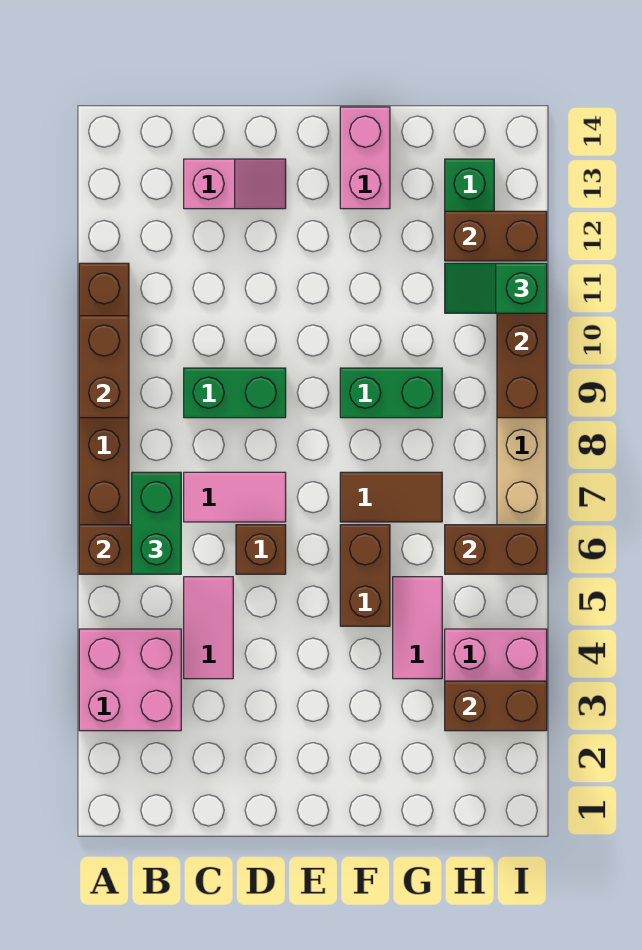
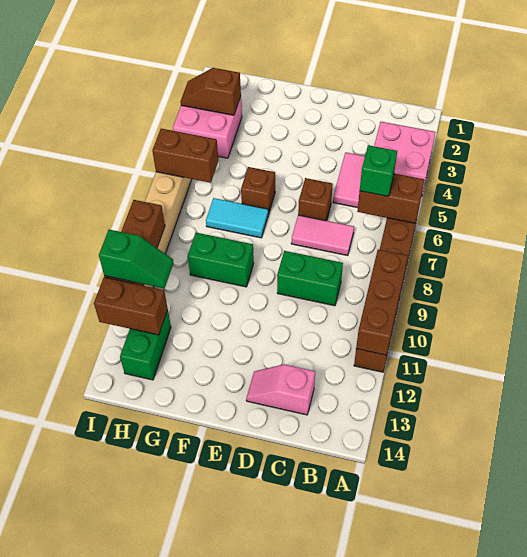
brown brick A9:A10 level 2 -> brown brick A9:A11 level 2
green brick B6:B7 level 3 -> green brick B6 level 3
brown brick F5:F6 level 1 -> brown brick F6 level 1
brown tile F7:G7 level 1 -> cyan tile F7:G7 level 1
pink brick F13:F14 level 1 -> none
pink tile G4:G5 level 1 -> none
brown brick H3:I3 level 2 -> brown slope H3:I3 level 2 top H

